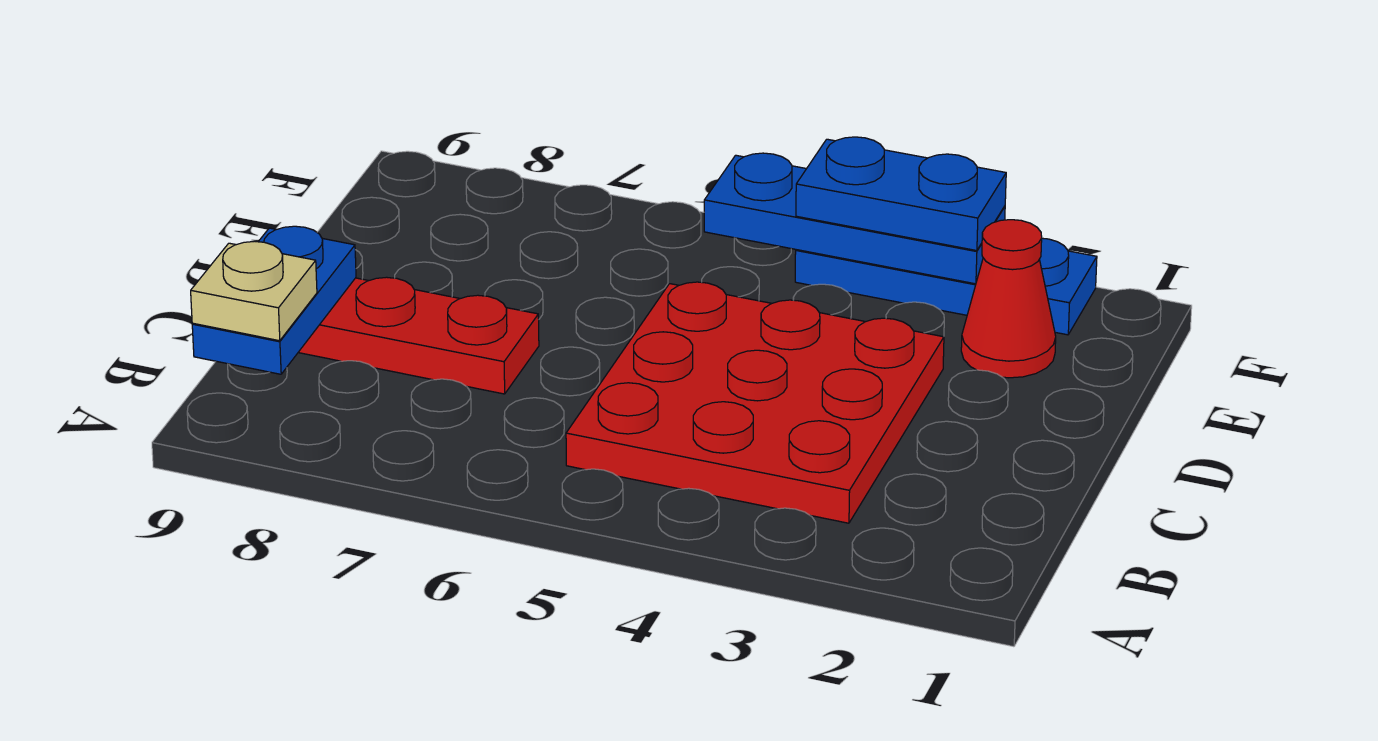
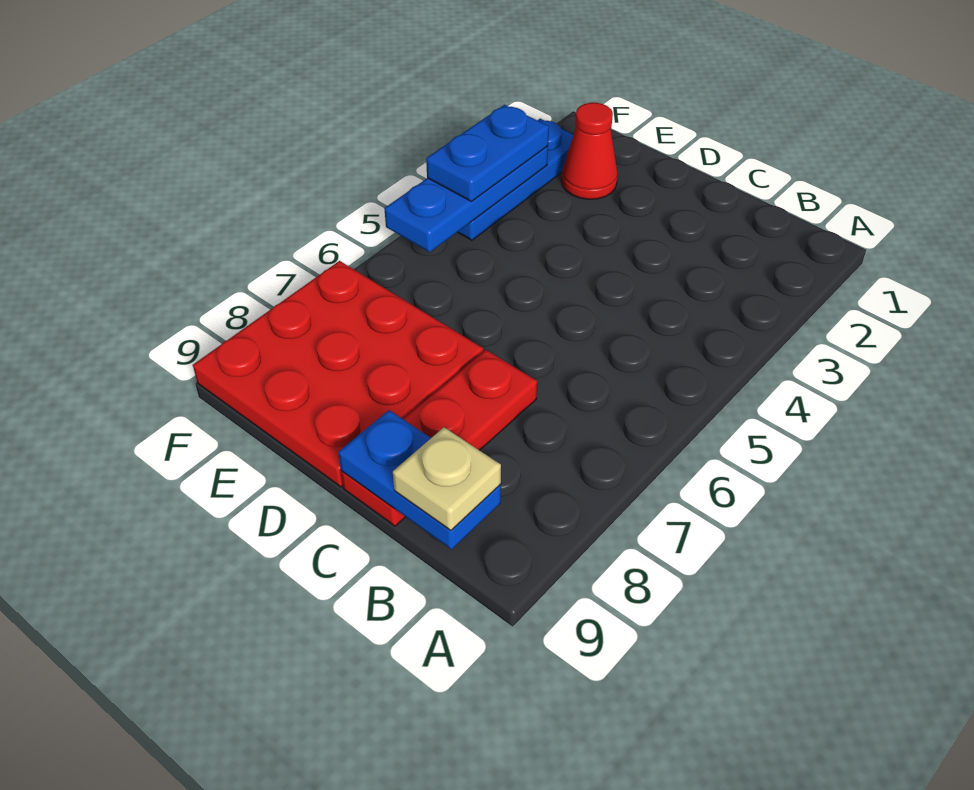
red plate B3:D5 level 1 -> red plate D7:F9 level 1

